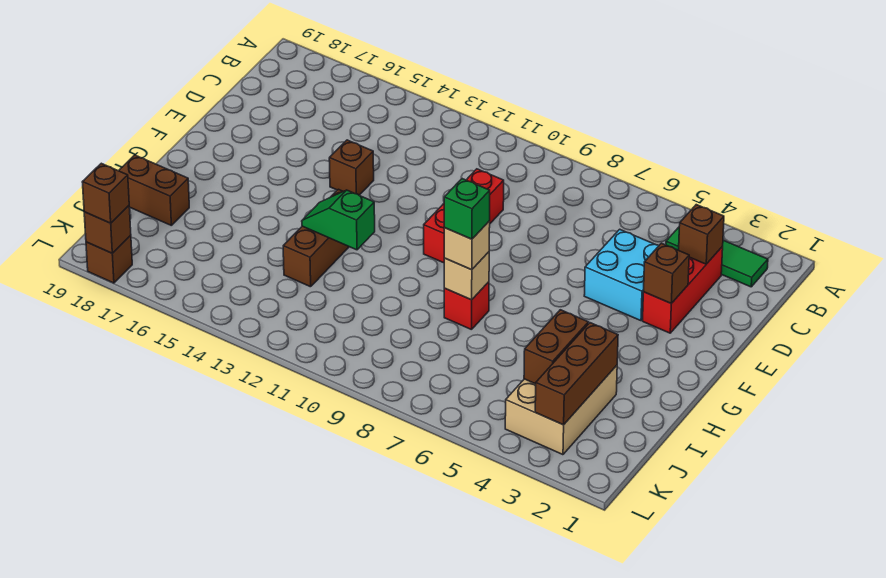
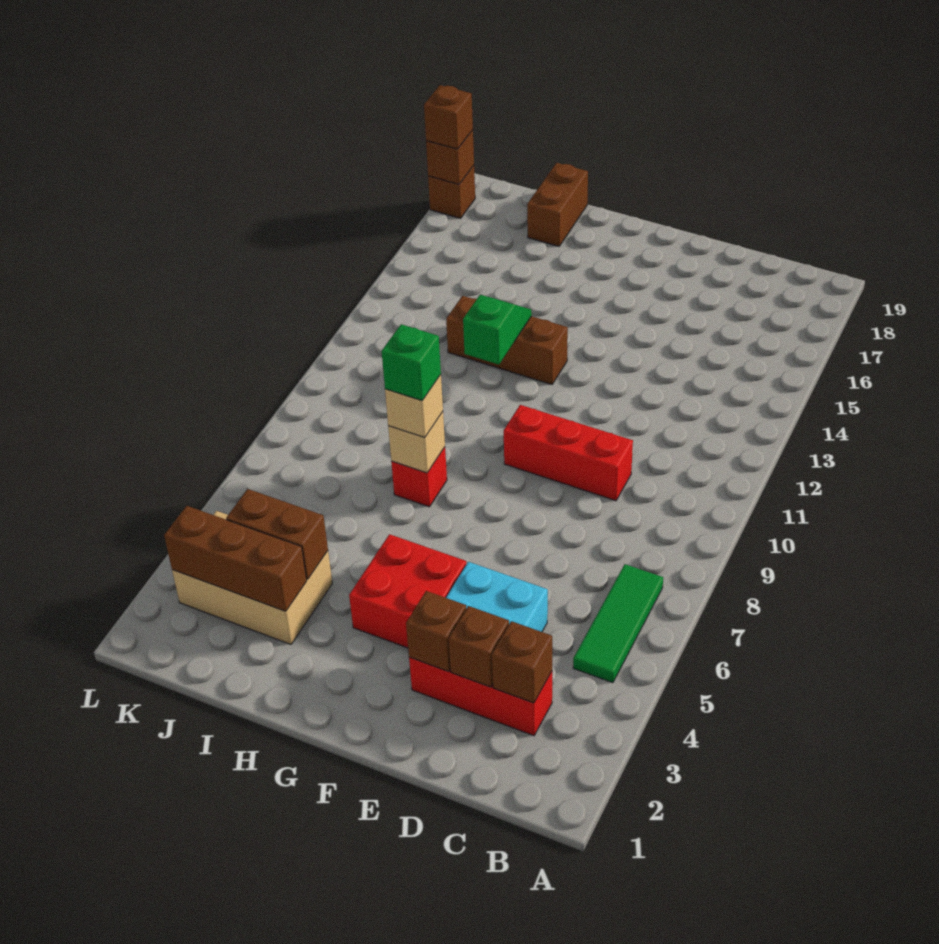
green tile B2:B4 level 1 -> green tile B5:B7 level 1
brown brick E14 level 1 -> brown brick D3 level 2
none -> red brick F4:G5 level 1

